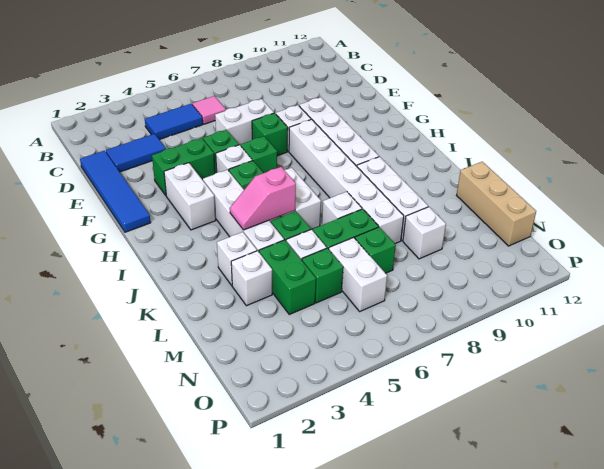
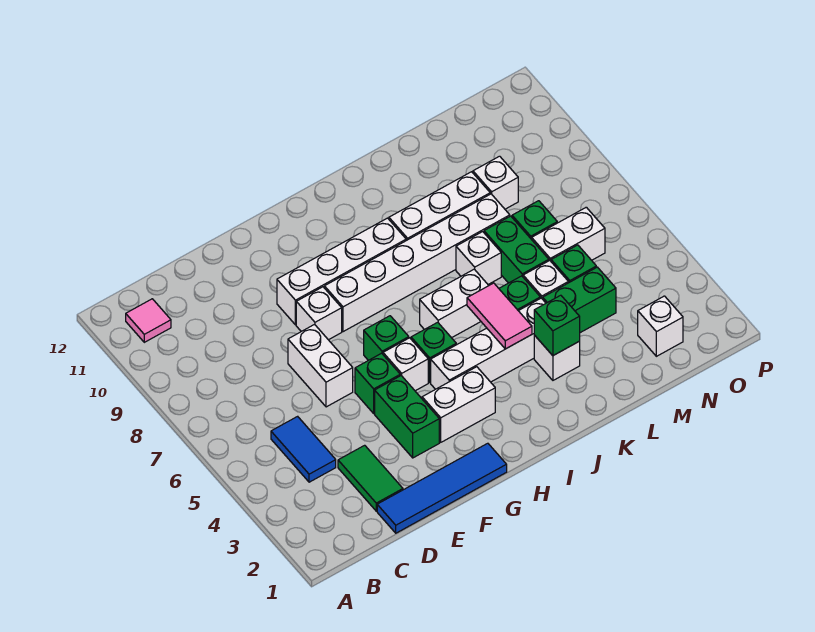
pink tile C6 level 1 -> pink tile B11 level 1
blue tile D2:D3 level 1 -> green tile D2:D3 level 1
green brick F7 level 1 -> green brick K3 level 2
pink slope J4:J5 level 2 top 5 -> pink tile J4:J5 level 2
white brick L3 level 1 -> white brick N2 level 1
tan brick L12:N12 level 1 -> none

